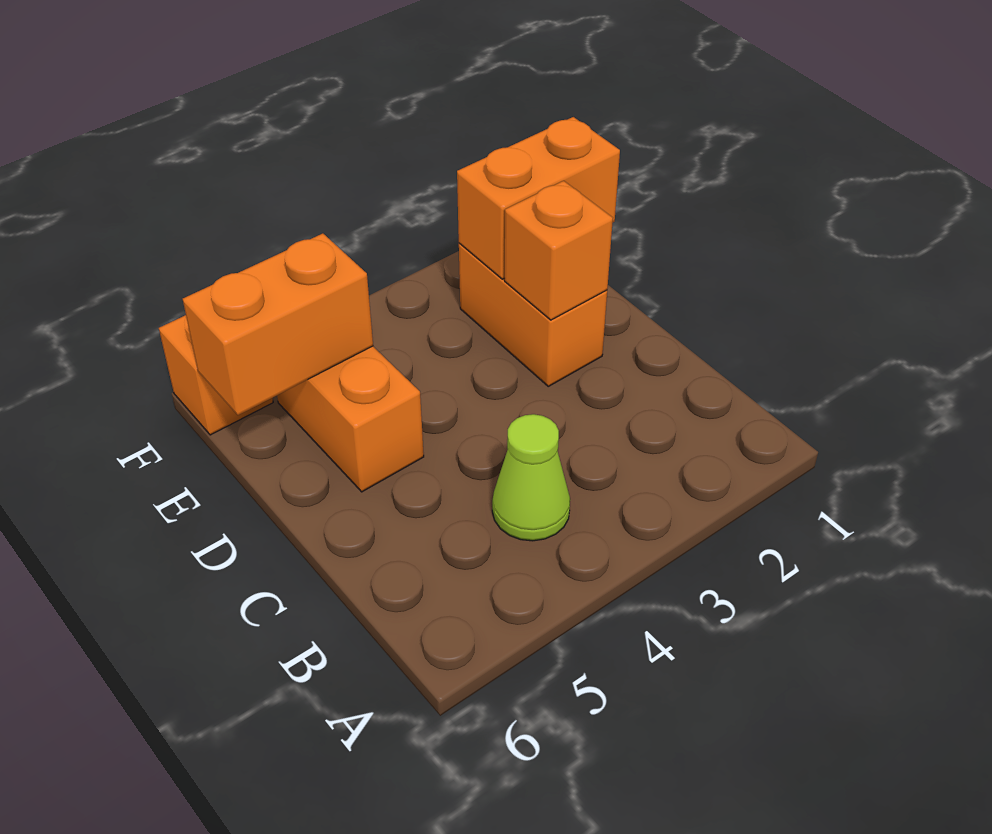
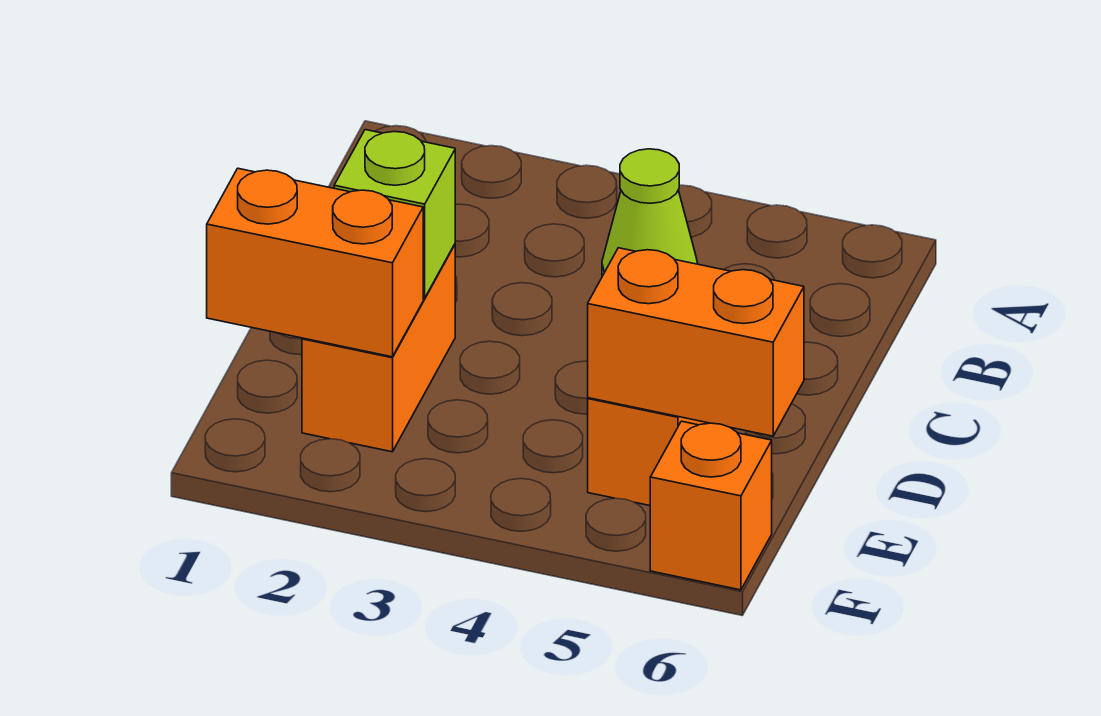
orange brick D2 level 2 -> lime brick D2 level 2

